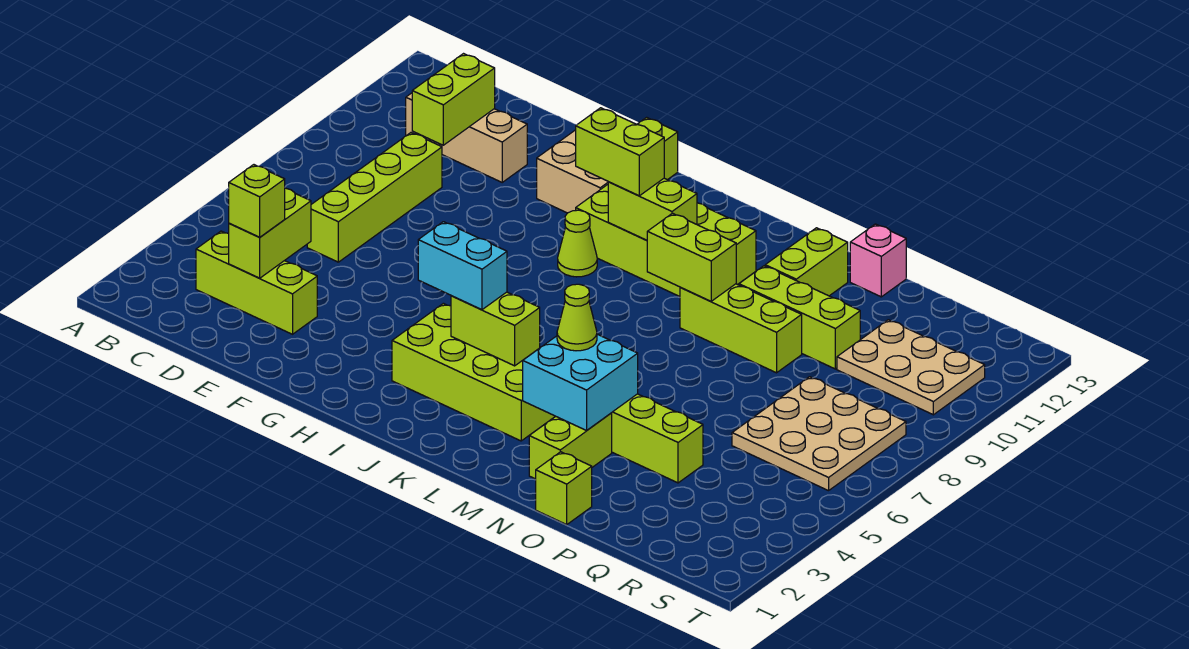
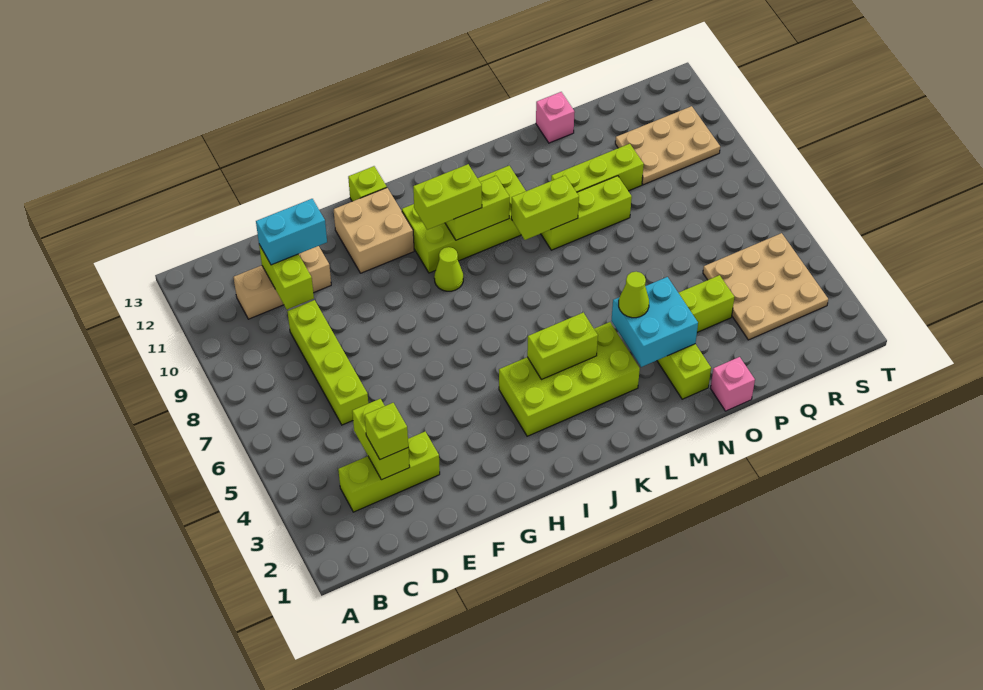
cyan brick I4:J4 level 3 -> cyan brick D11:E11 level 3
lime brick N11:N12 level 1 -> none
lime brick O1 level 1 -> pink brick O1 level 1
tan plate Q6:S8 level 1 -> tan plate Q3:S5 level 1

